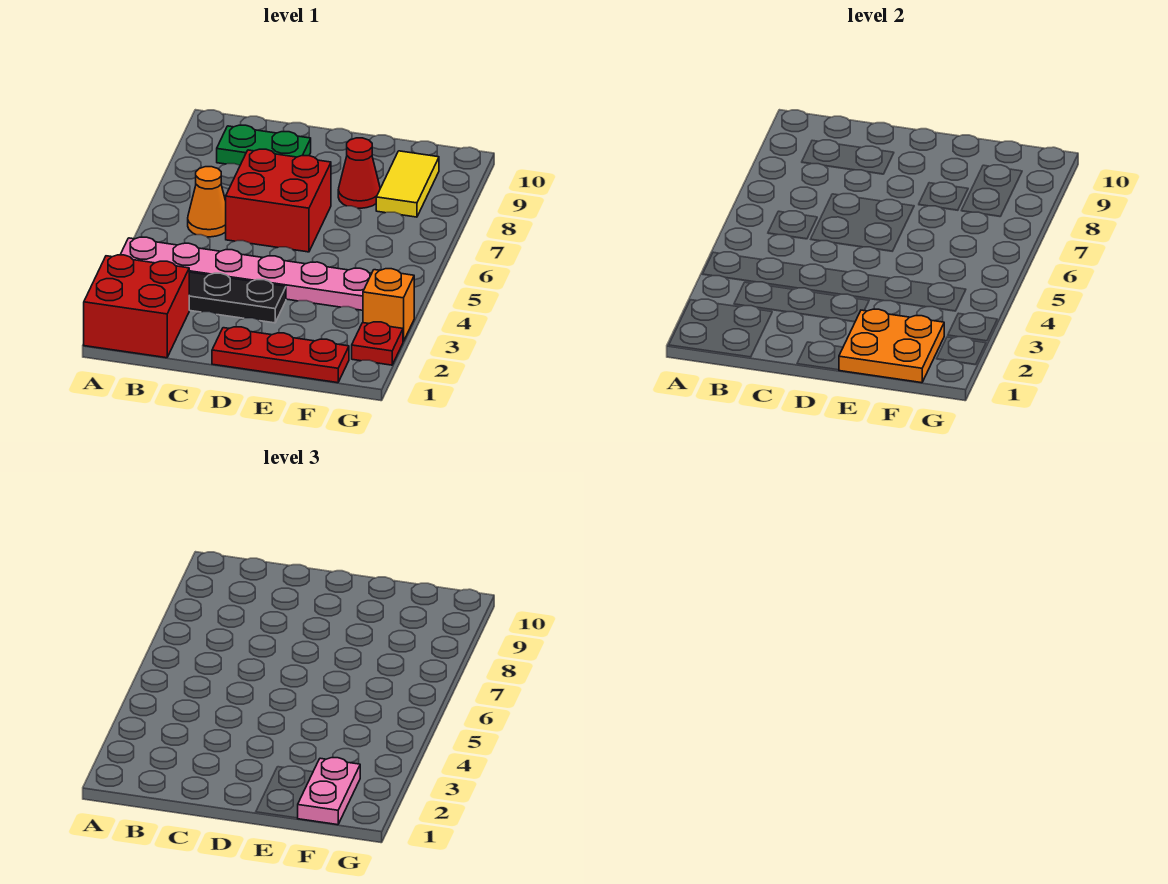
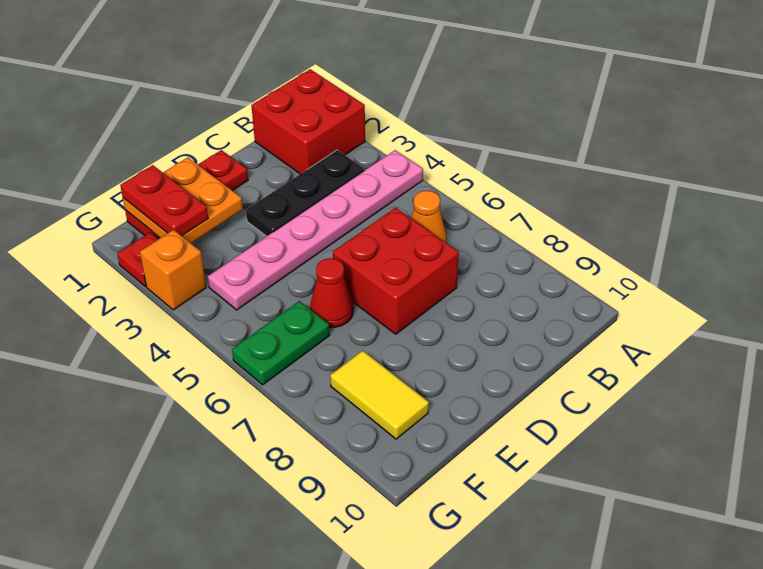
green plate B9:C9 level 1 -> green plate F6:G6 level 1
red cone E8 level 1 -> red cone E6 level 1
pink plate F1:F2 level 3 -> red plate F1:F2 level 3

